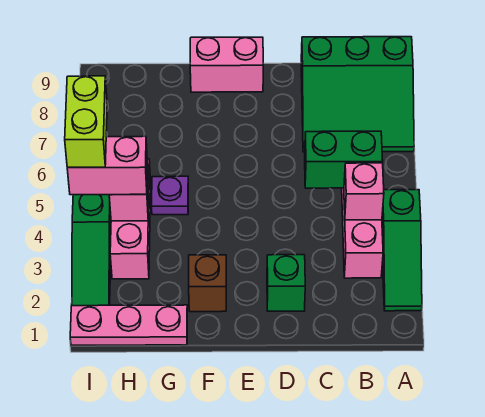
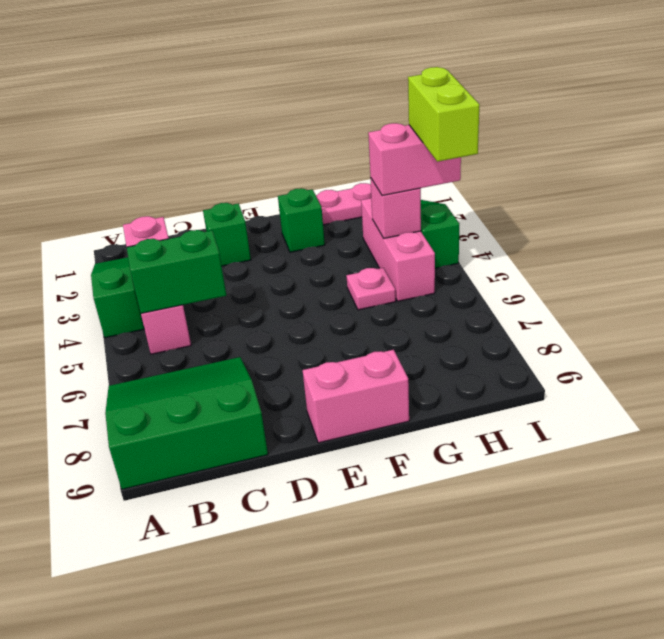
brown brick F2 level 1 -> green brick F2 level 1
purple plate G5 level 1 -> pink plate G5 level 1

